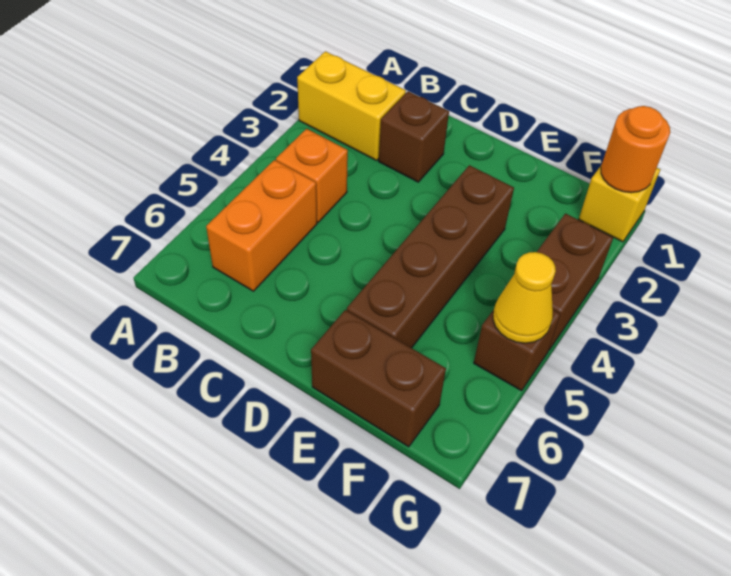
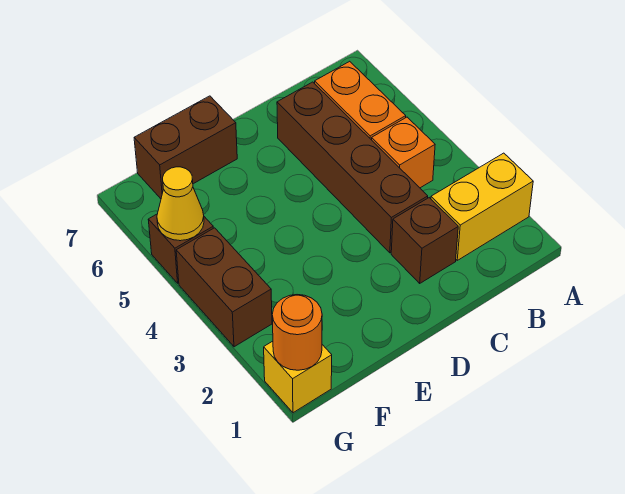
brown brick E3:E6 level 1 -> brown brick C3:C6 level 1

